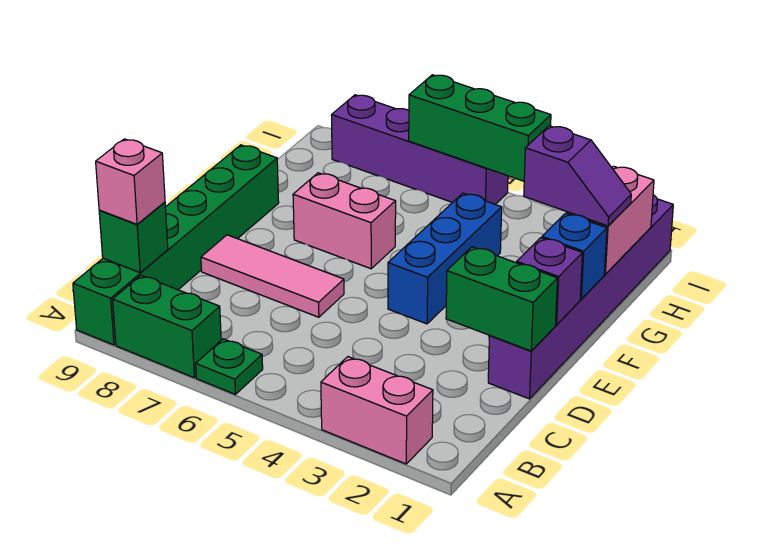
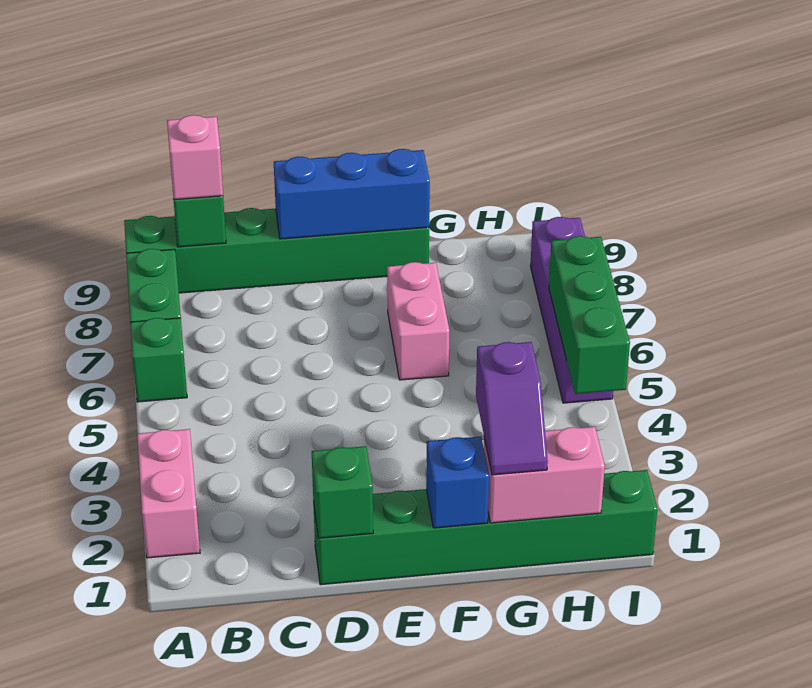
green plate A6 level 1 -> green brick A6 level 1
purple brick D1:I1 level 1 -> green brick D1:I1 level 1
green brick D1:D2 level 2 -> green brick D1 level 2
pink tile D6:D8 level 1 -> none
purple brick E1 level 2 -> none
blue brick E4:G4 level 1 -> blue brick D9:F9 level 2

